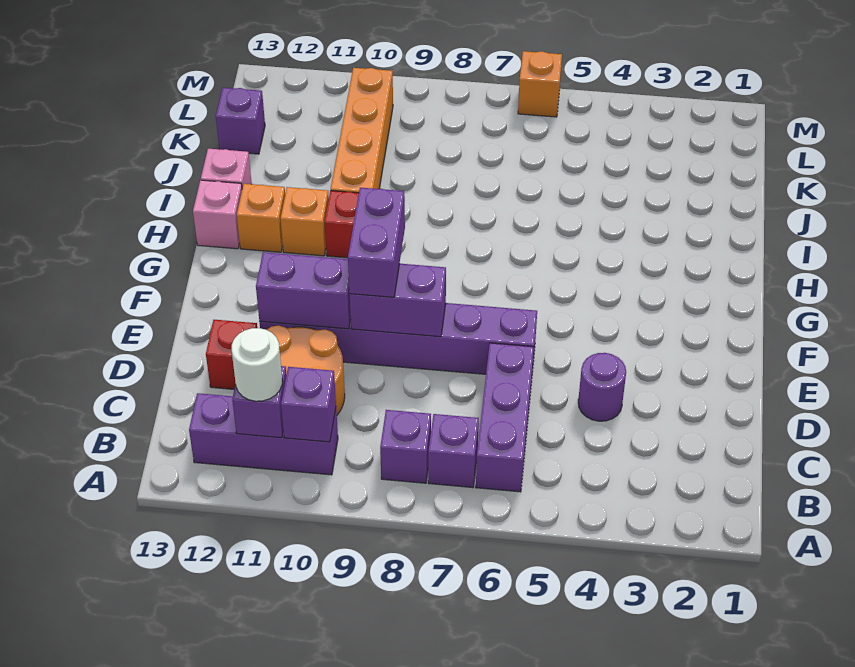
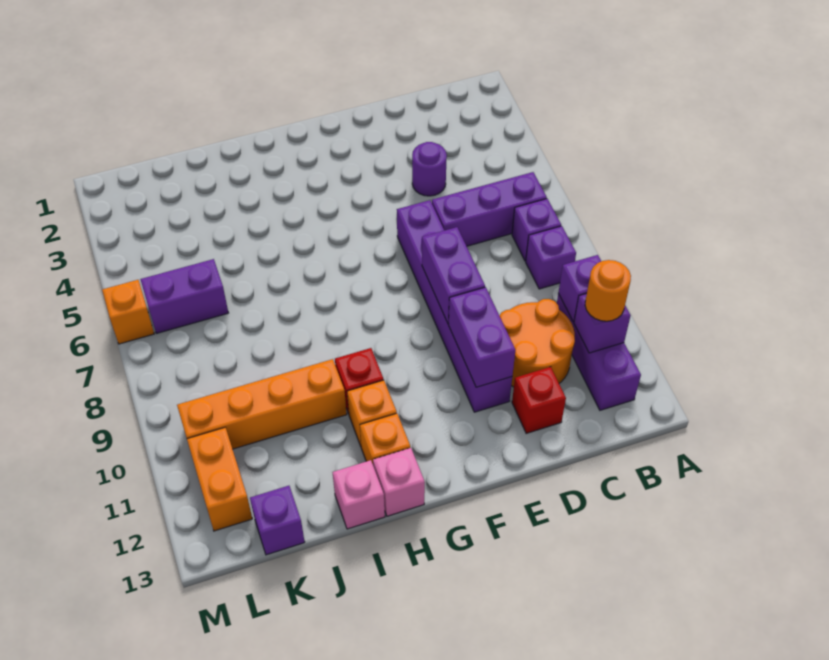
white round brick B11 level 3 -> orange round brick B11 level 3
purple brick E9:F9 level 3 -> purple brick K6:L6 level 1
none -> orange brick L11:L12 level 1

